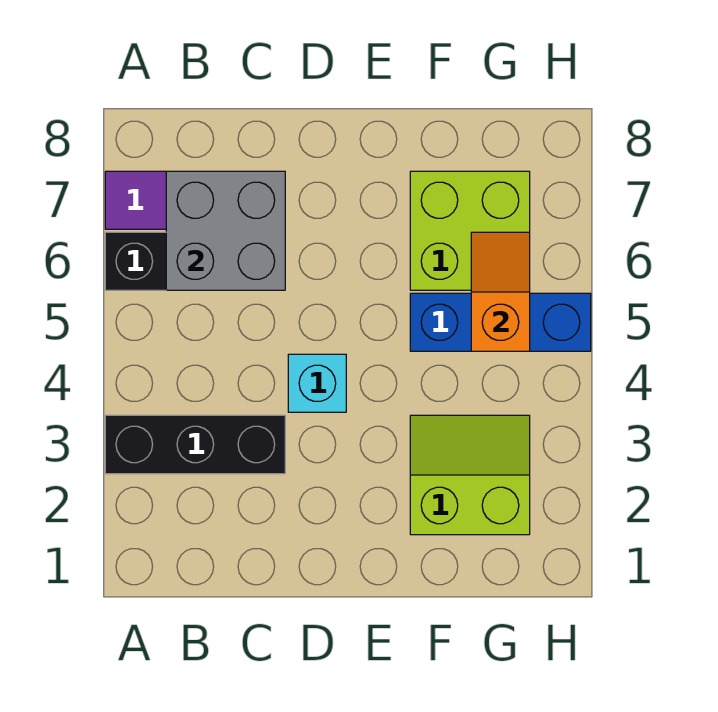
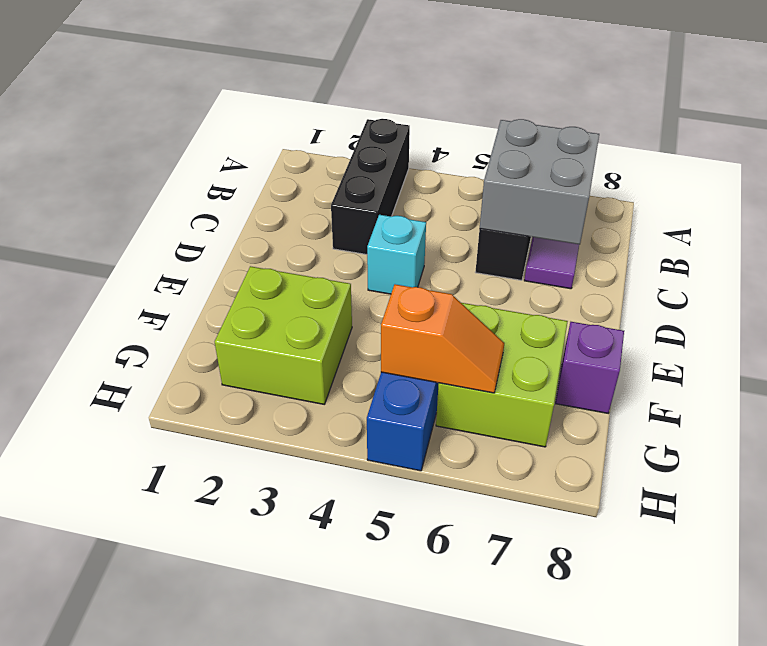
lime slope F2:G3 level 1 top 2 -> lime brick F2:G3 level 1
none -> purple brick F8 level 1

